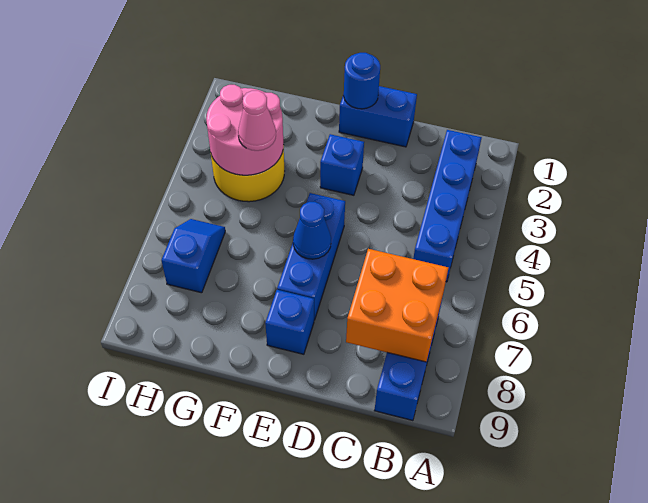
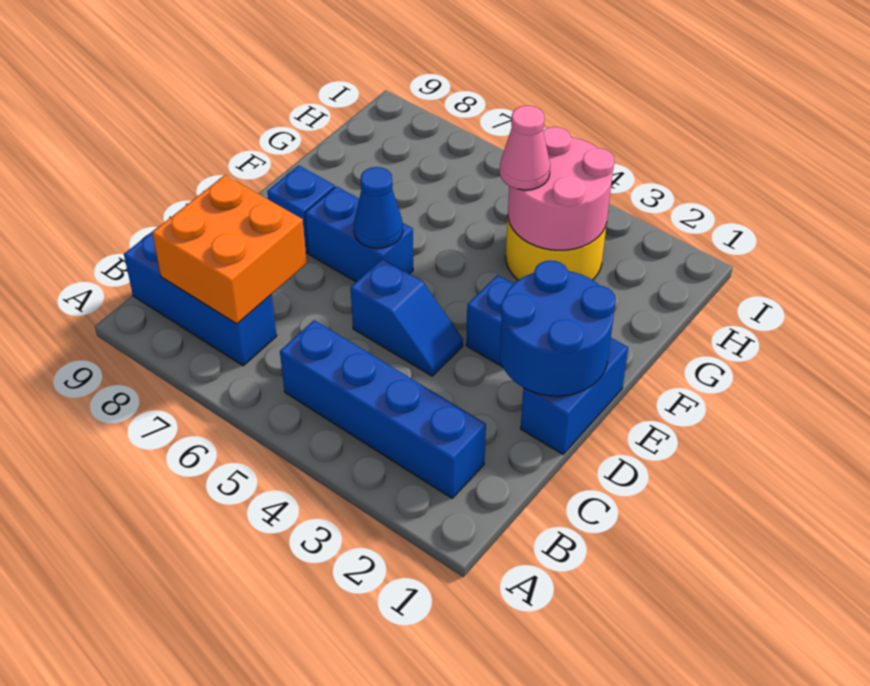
blue round brick E1 level 2 -> blue round brick D1:E2 level 2
blue brick E5:E7 level 1 -> blue brick E6:E7 level 1
blue slope H6:H7 level 1 top 7 -> blue slope D4:D5 level 1 top 5

